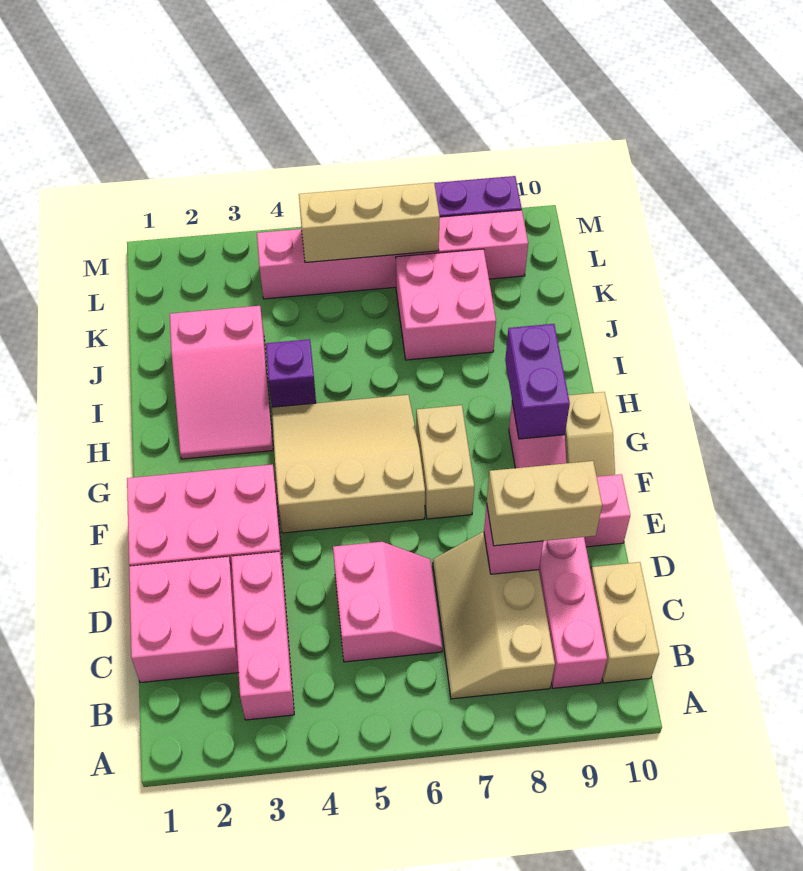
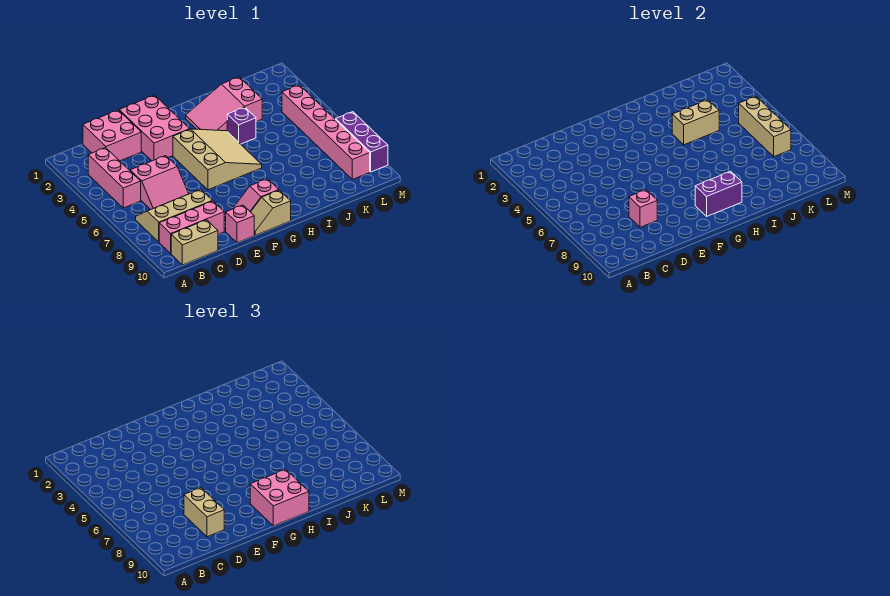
pink brick B3:D3 level 1 -> pink brick B3:B5 level 1
tan brick F7:G7 level 1 -> tan brick I4:J4 level 2
pink brick J7:K8 level 1 -> pink brick G9:H10 level 3

